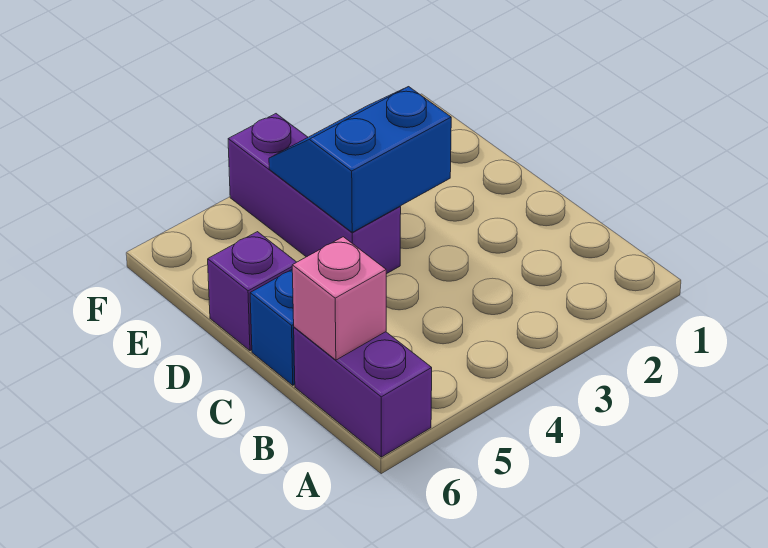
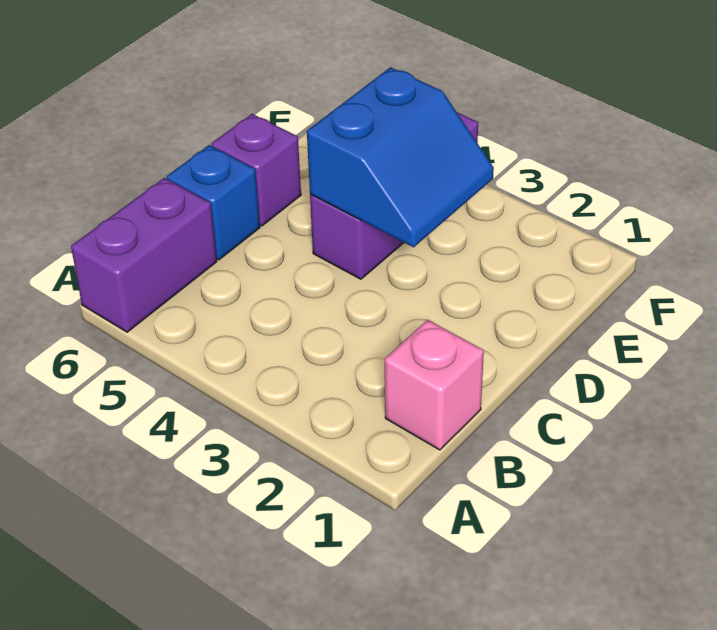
pink brick B6 level 2 -> pink brick B1 level 1
blue slope D3:E4 level 2 top D -> blue slope D3:E4 level 2 top 4

